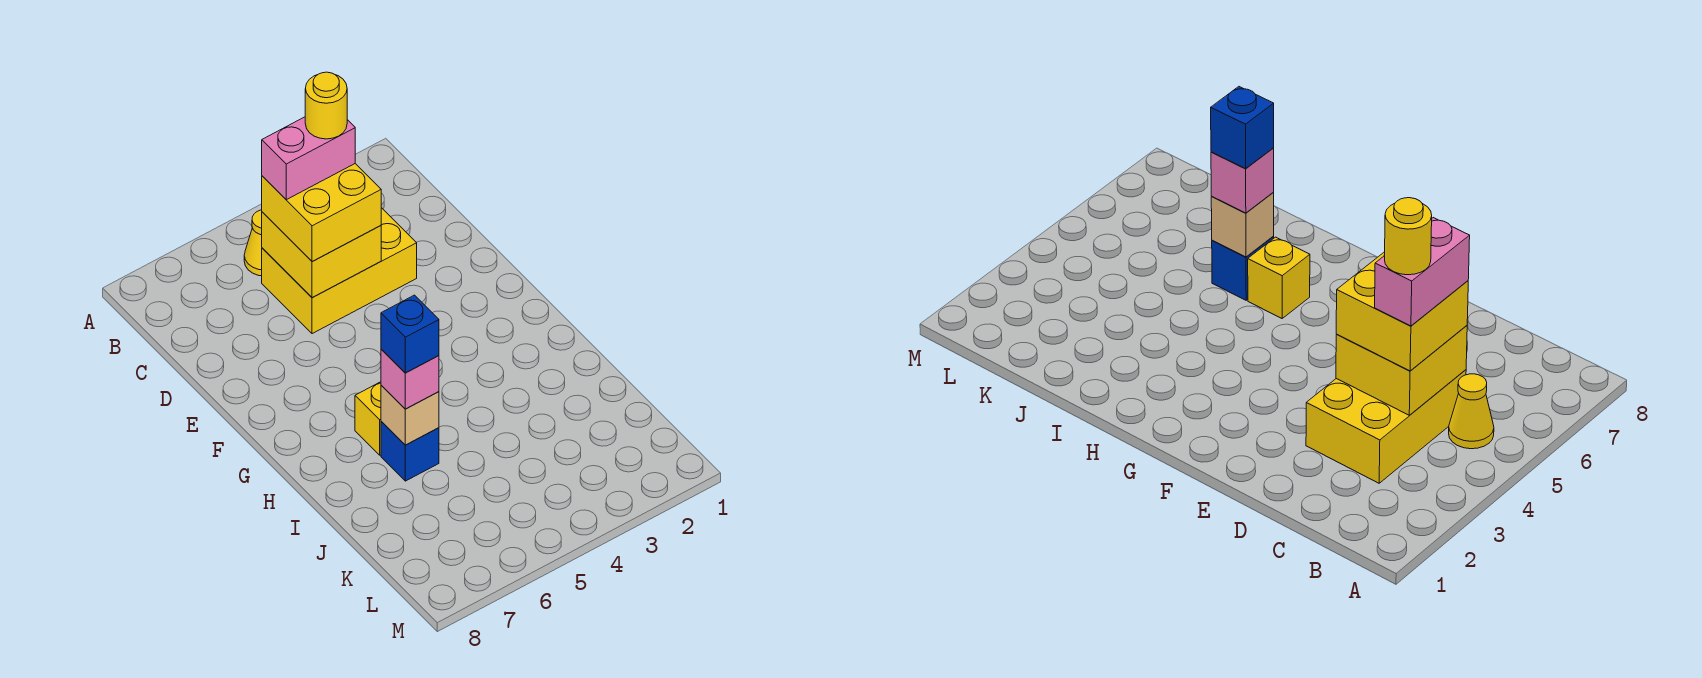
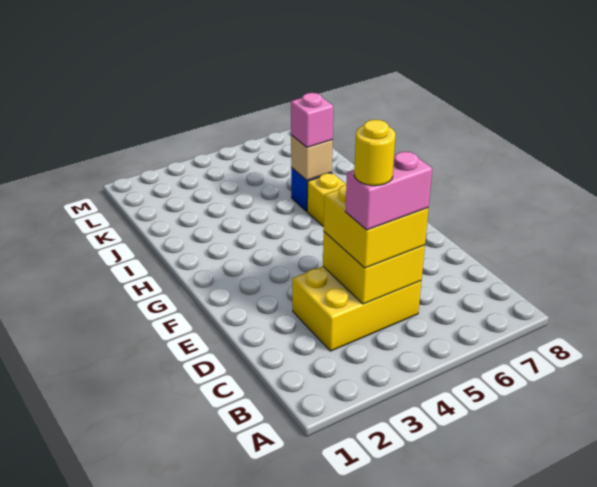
yellow cone B5 level 1 -> none
blue brick I6 level 4 -> none

